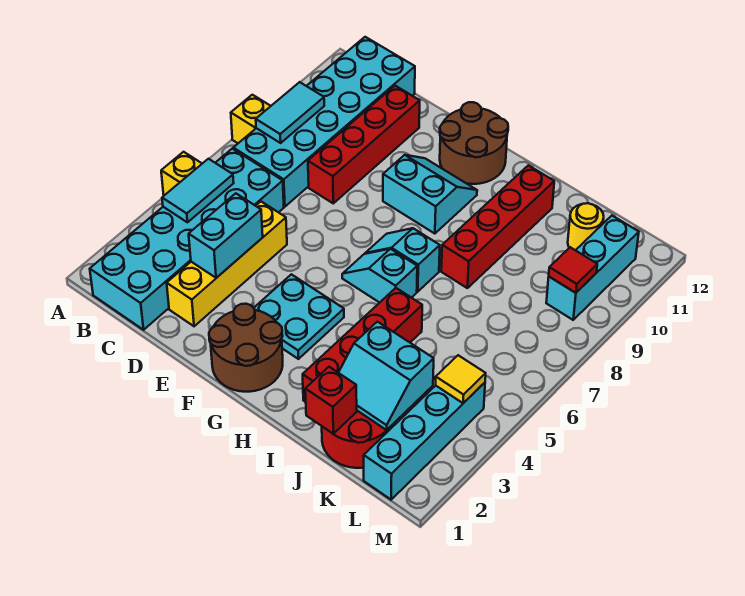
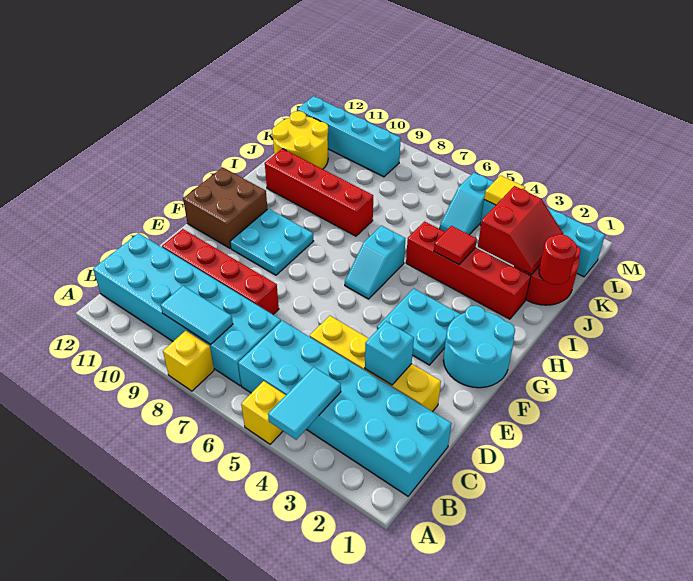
cyan tile B4:B5 level 2 -> cyan tile A4:B4 level 2
cyan brick D3:D4 level 2 -> cyan brick D3 level 2
brown round brick F1:G2 level 1 -> cyan round brick F1:G2 level 1
cyan slope F9:G10 level 1 top 9 -> cyan plate F9:G10 level 1
brown round brick F11:G12 level 1 -> brown brick F11:G12 level 1
cyan slope G7:H7 level 1 top H -> cyan slope K5:L5 level 1 top L
red brick J1 level 2 -> red round brick J1 level 2
cyan slope J2:K3 level 2 top 3 -> red slope J2:K3 level 2 top 3
yellow round brick K11 level 1 -> yellow round brick J11:K12 level 1
cyan brick L9:L11 level 1 -> cyan brick L9:L12 level 1
red tile L9 level 2 -> red tile I4 level 2

